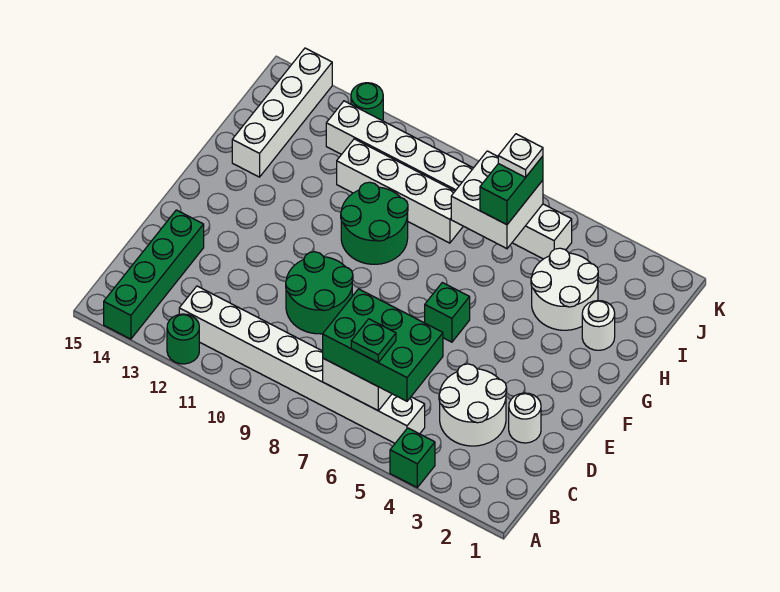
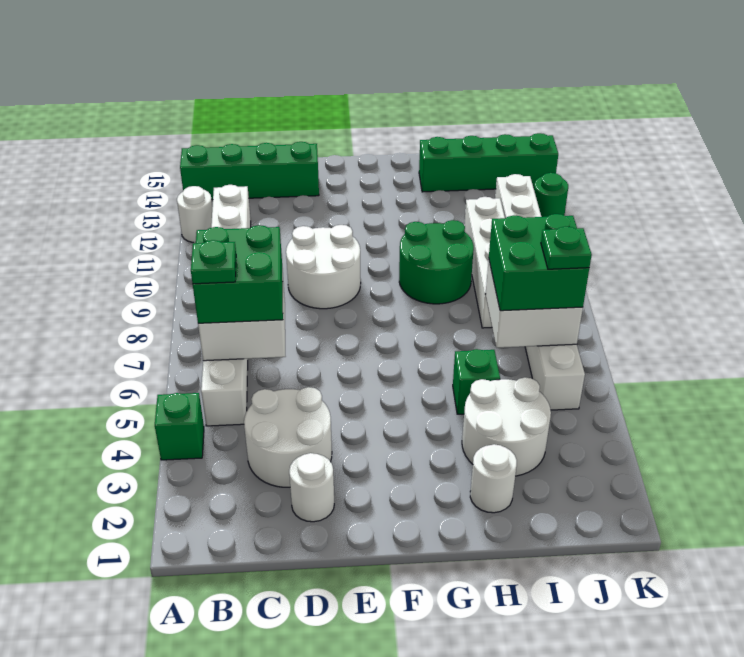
green round brick A12 level 1 -> white round brick A12 level 1
green brick B5:C7 level 3 -> green brick B6:C7 level 3
green round brick D9:E10 level 1 -> white round brick D9:E10 level 1
green brick F6 level 1 -> green brick H5 level 1
white brick H14:K14 level 1 -> green brick H14:K14 level 1
green brick I6:J6 level 3 -> green brick I6:J7 level 3
white plate J6 level 4 -> green plate J6 level 4

